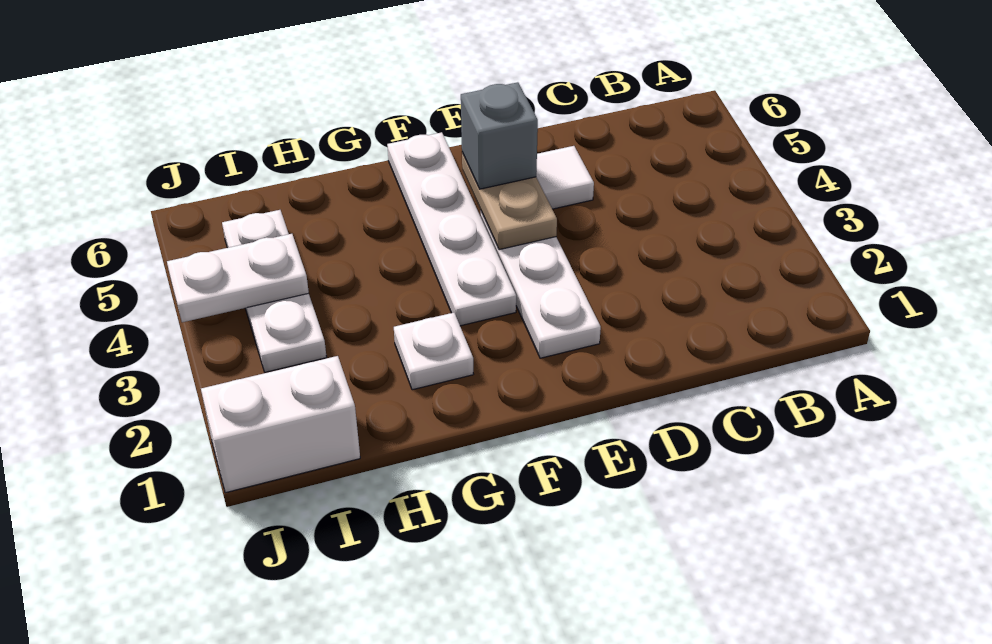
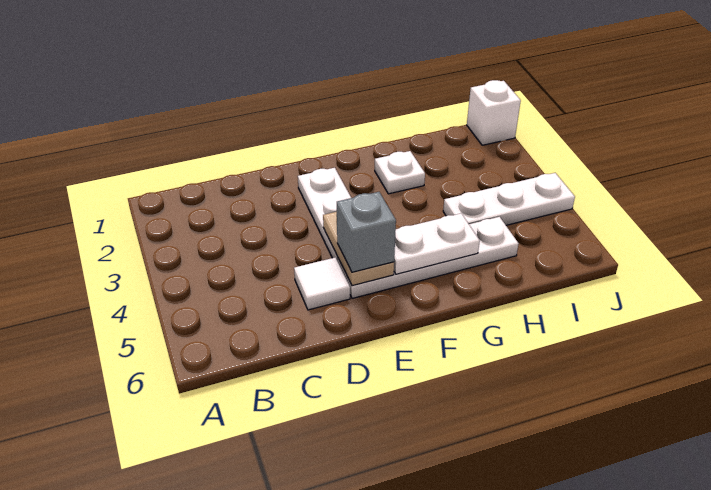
white plate F3:F6 level 1 -> white plate E5:H5 level 1
white brick I1:J1 level 1 -> white brick J1 level 1
white plate I3:I5 level 1 -> white plate H4:J4 level 1
white plate I4:J4 level 2 -> white plate F5:G5 level 2

